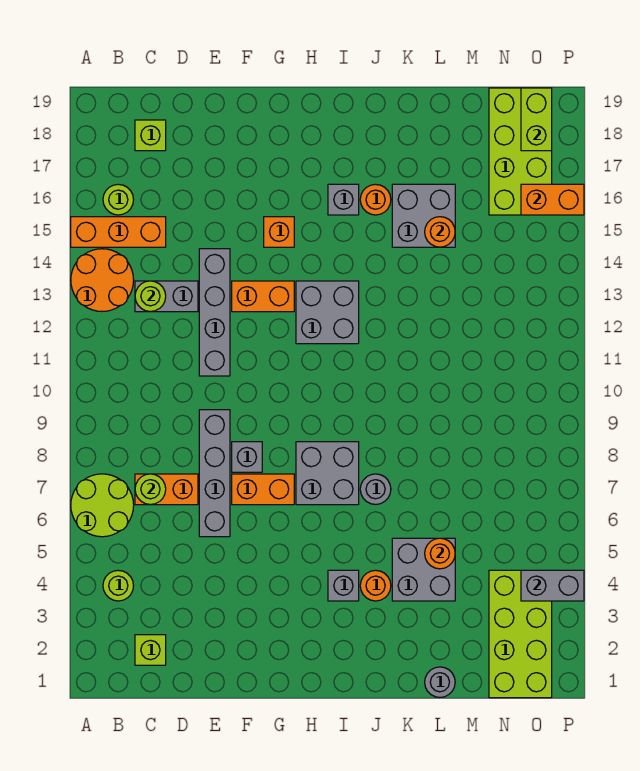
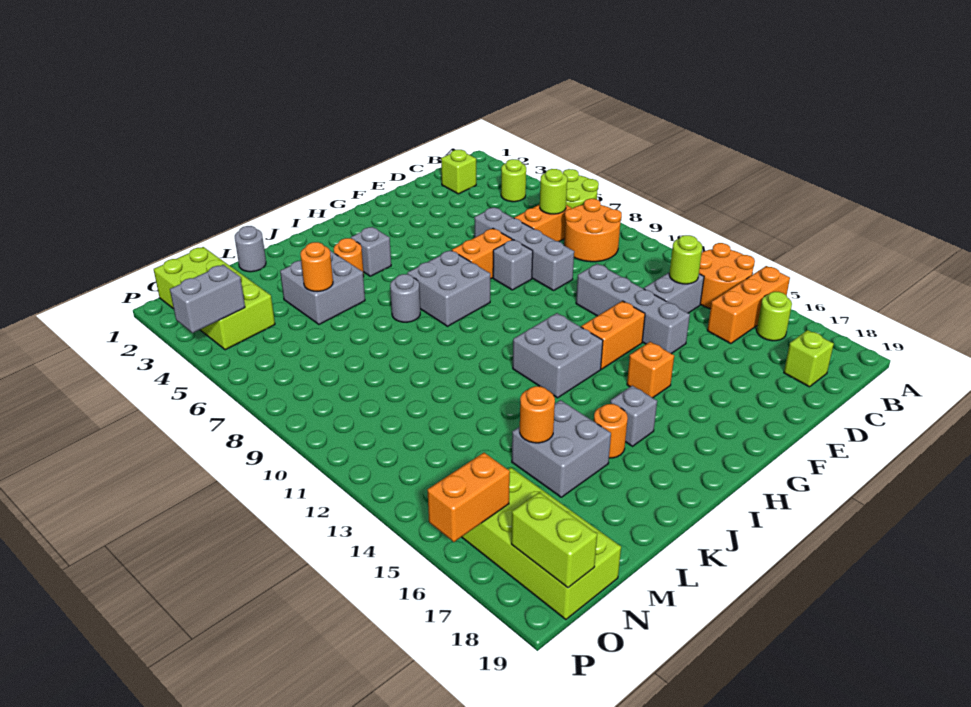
none -> orange round brick B8:C9 level 1

